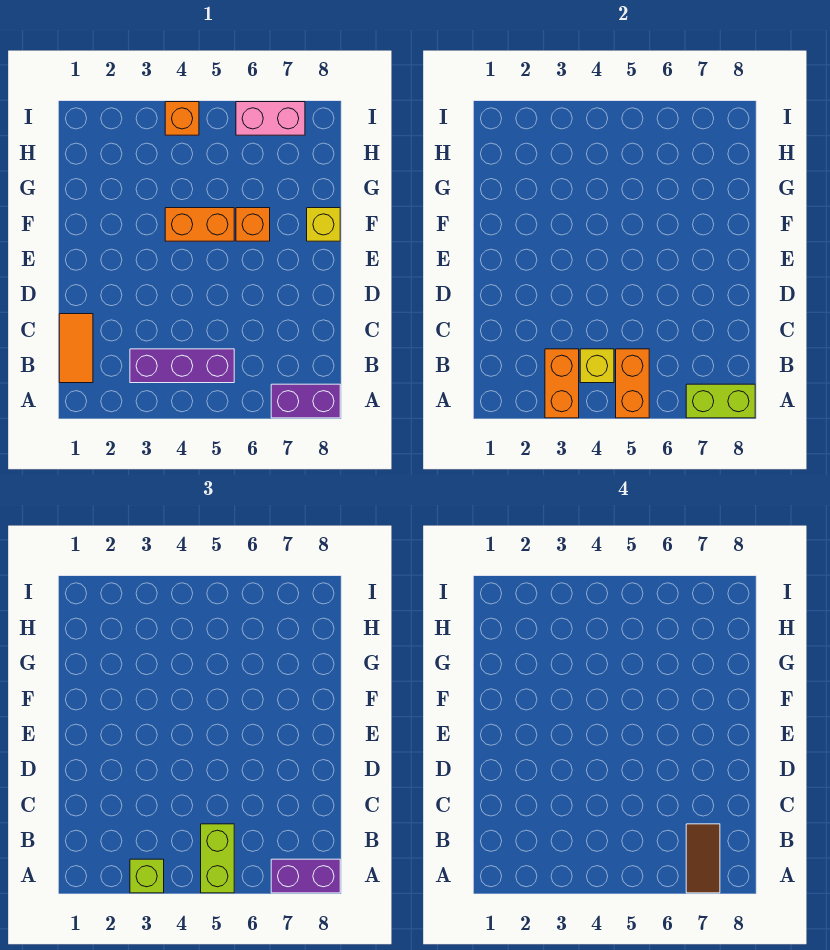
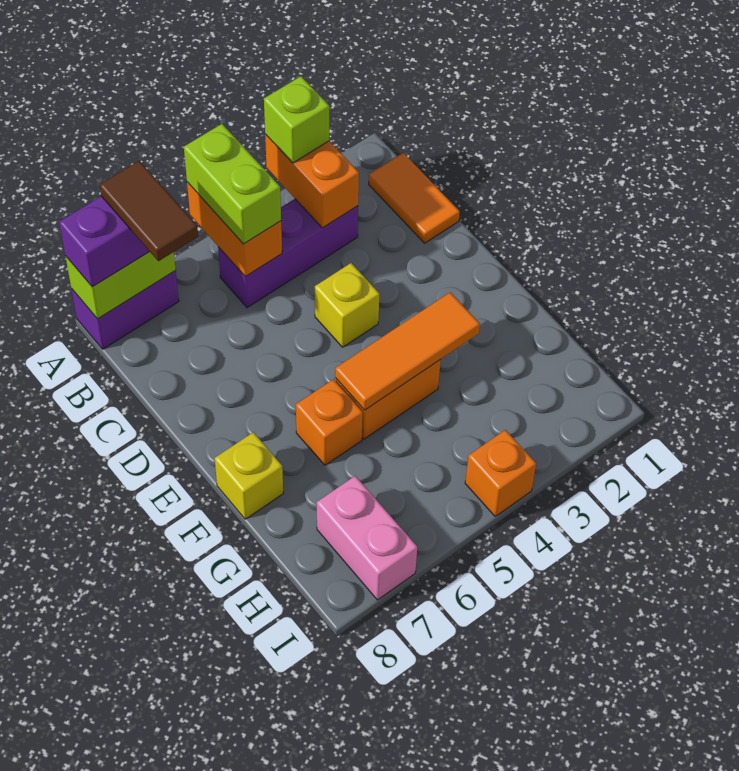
yellow brick B4 level 2 -> yellow brick D4 level 1
none -> orange tile F3:F5 level 2
pink brick I6:I7 level 1 -> pink brick H7:I7 level 1

